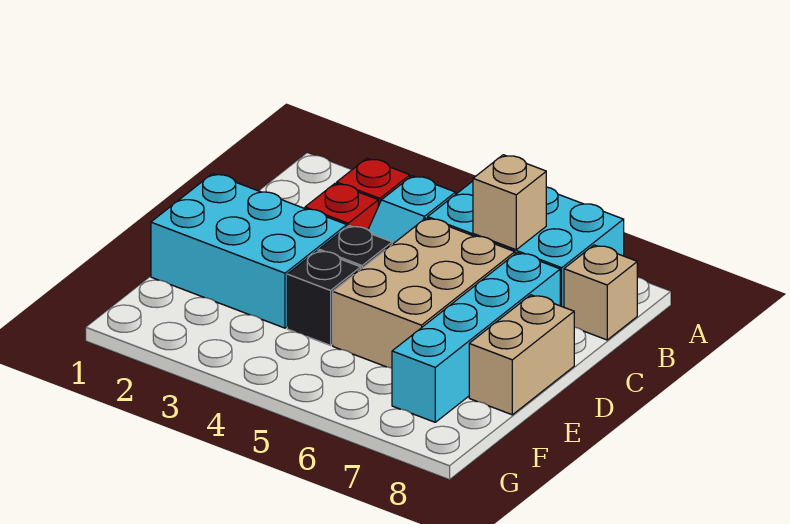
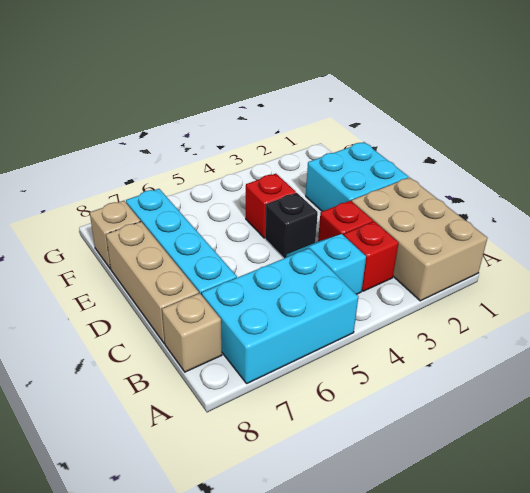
tan brick B6 level 2 -> tan brick F8 level 1
tan brick C5:E6 level 1 -> tan brick A1:C2 level 1
cyan brick D1:E3 level 1 -> cyan brick D1:E2 level 1
tan brick D8:E8 level 1 -> tan brick C8:E8 level 1
black brick E4 level 1 -> red brick E4 level 1

